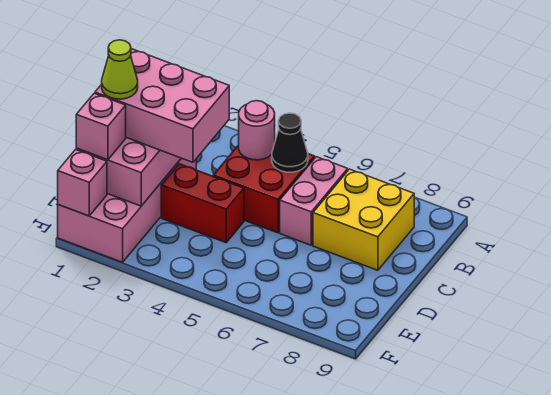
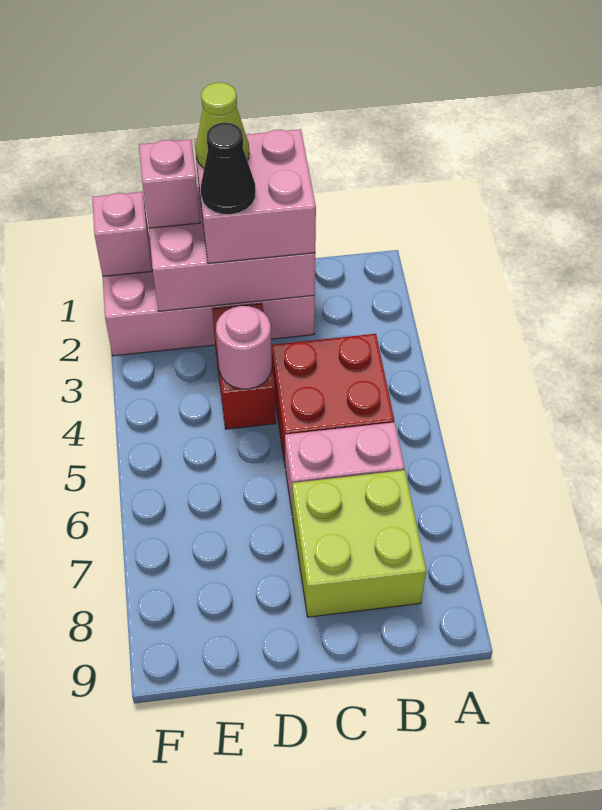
pink round brick B4 level 2 -> pink round brick D4 level 2
black cone B5 level 2 -> black cone D2 level 4
yellow brick B7:C8 level 1 -> lime brick B7:C8 level 1
pink brick C1:D3 level 3 -> pink brick C1:D2 level 3

